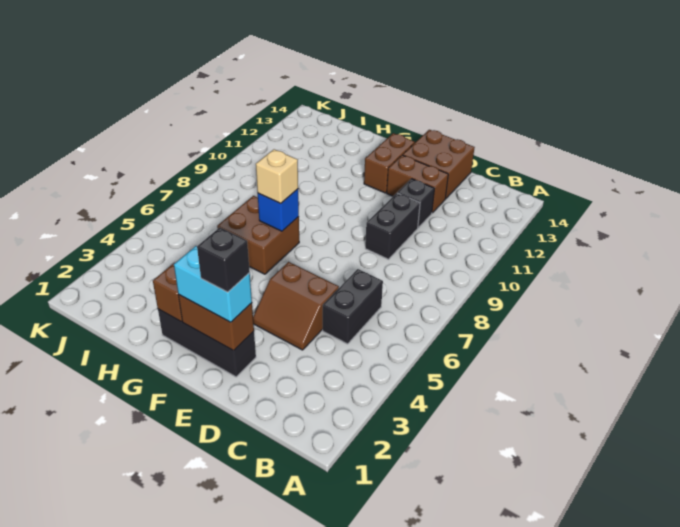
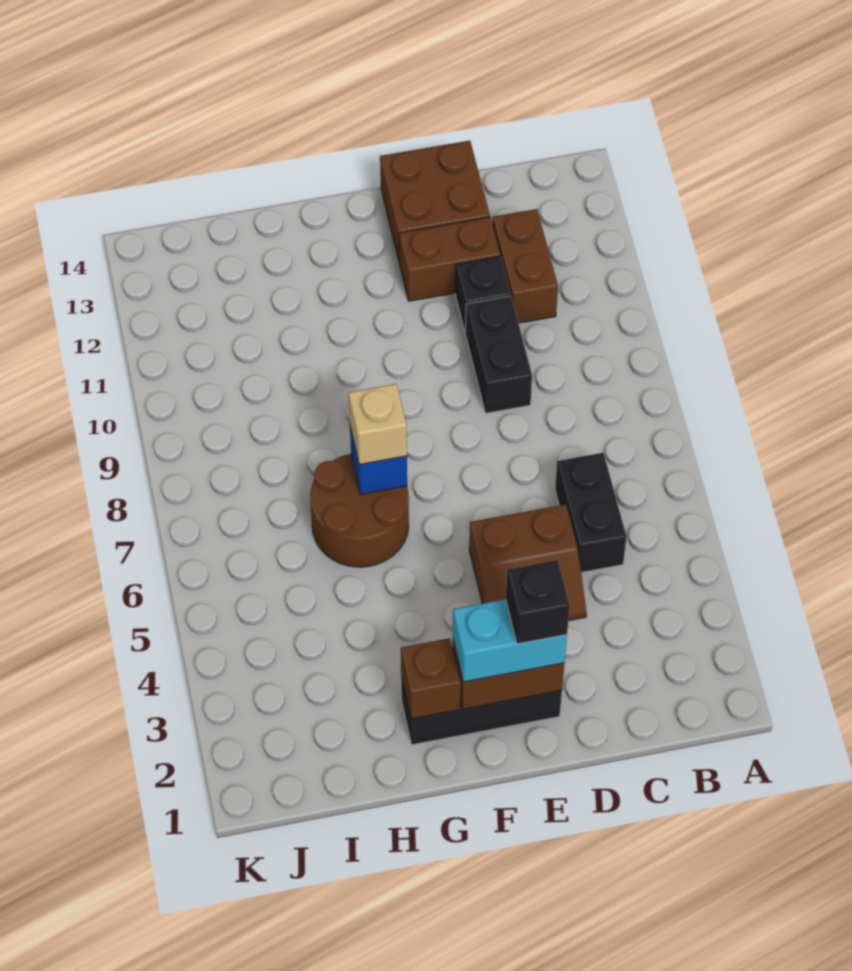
brown brick F12:F13 level 1 -> brown brick C11:C12 level 1
brown brick G6:H7 level 1 -> brown round brick G6:H7 level 1

